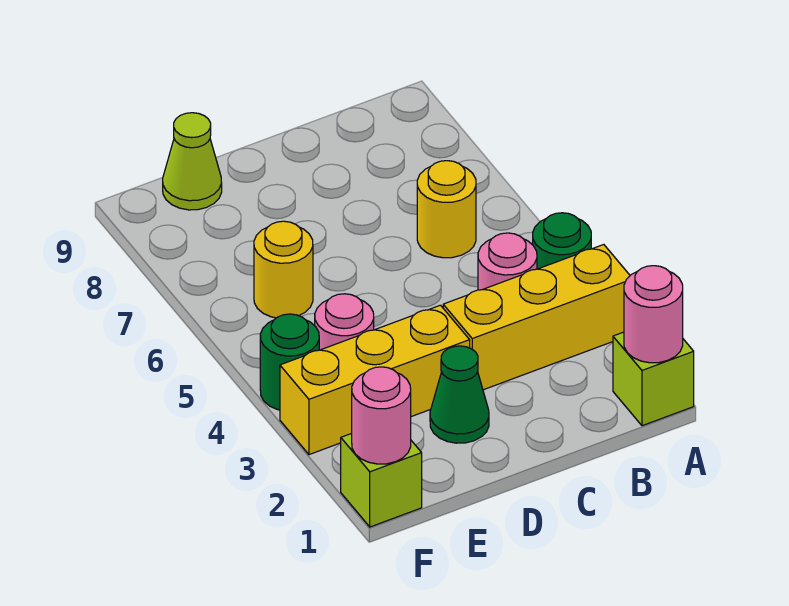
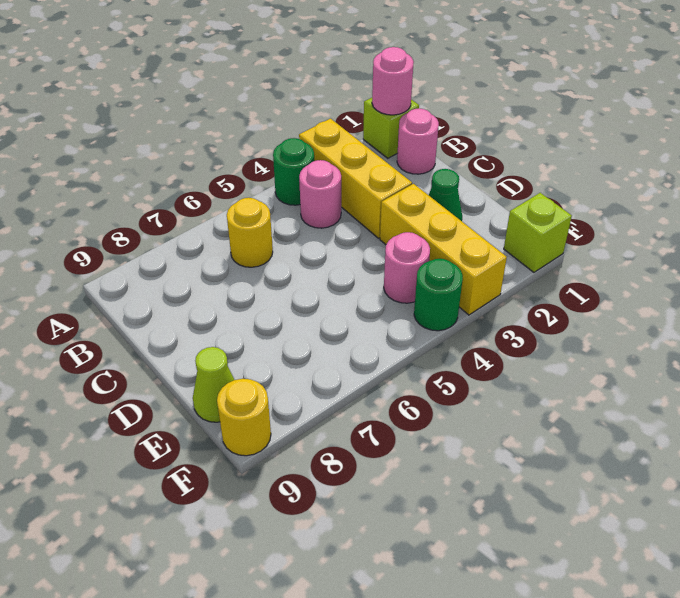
yellow round brick E6 level 1 -> yellow round brick F9 level 1
pink round brick F1 level 2 -> pink round brick B1 level 1

